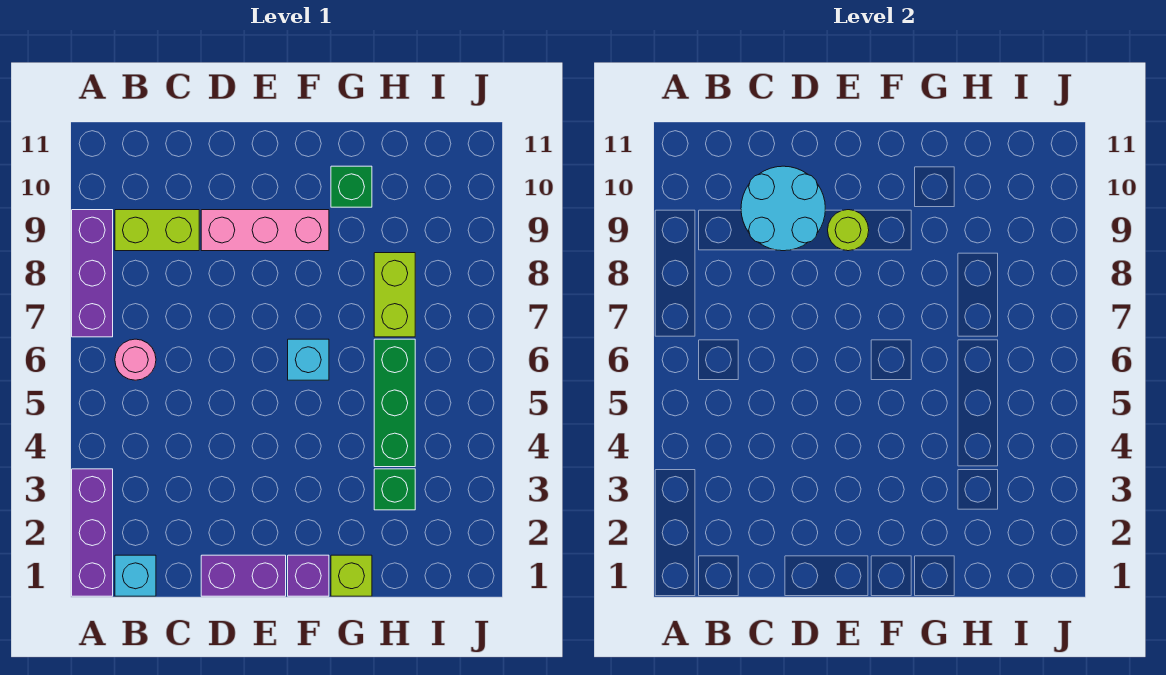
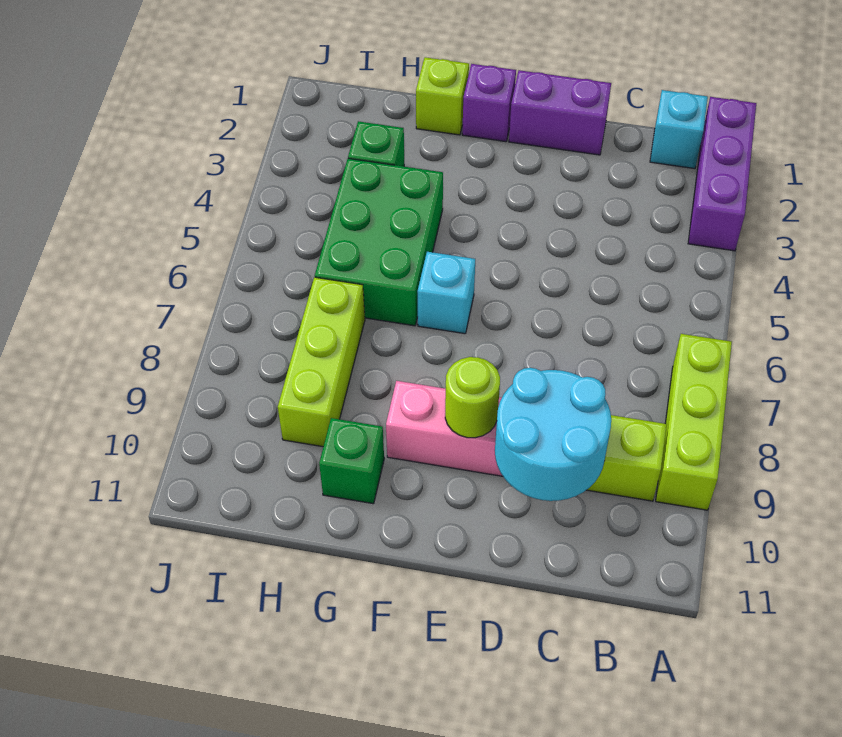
purple brick A7:A9 level 1 -> lime brick A7:A9 level 1
pink round brick B6 level 1 -> none
green brick H4:H6 level 1 -> green brick G4:H6 level 1
lime brick H7:H8 level 1 -> lime brick H7:H9 level 1

